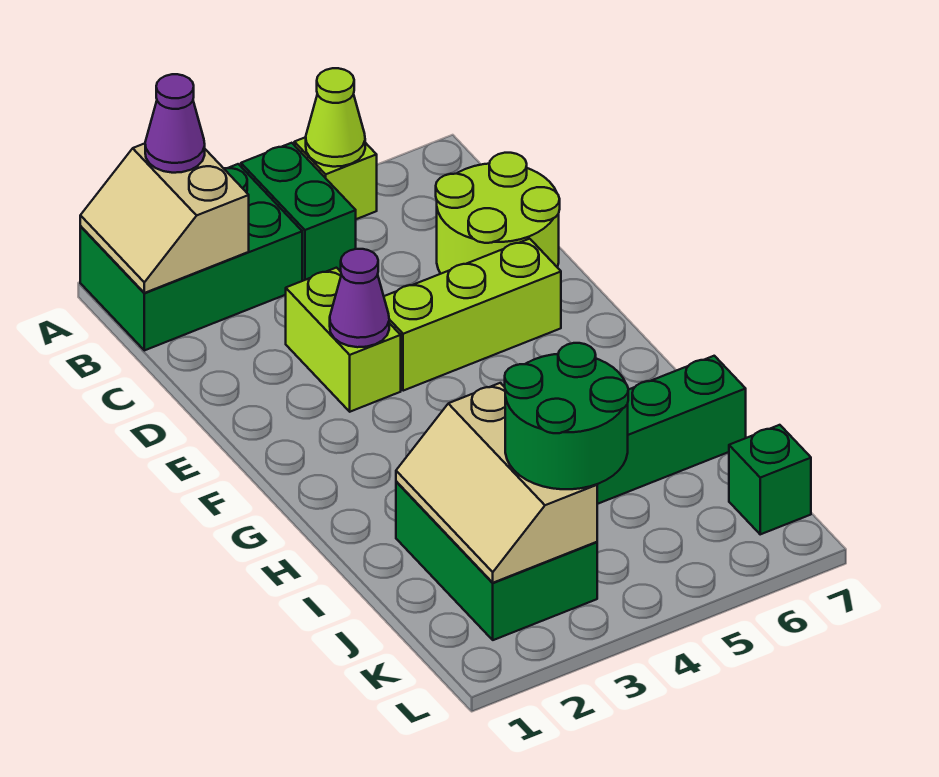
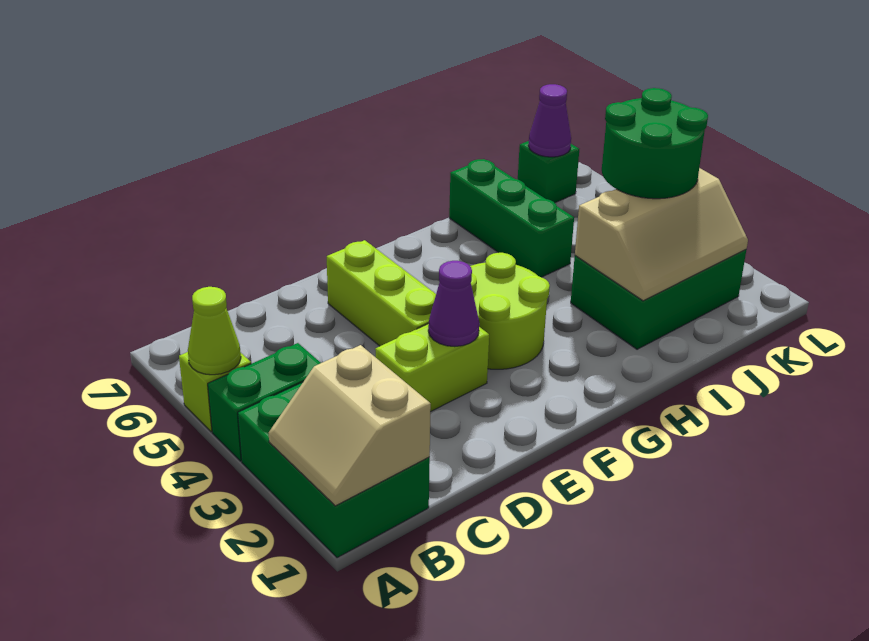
tan slope A1:B2 level 2 top 2 -> tan slope A1:B2 level 2 top B
purple cone A2 level 3 -> purple cone K7 level 2
lime round brick C6:D7 level 1 -> lime round brick F3:G4 level 1

